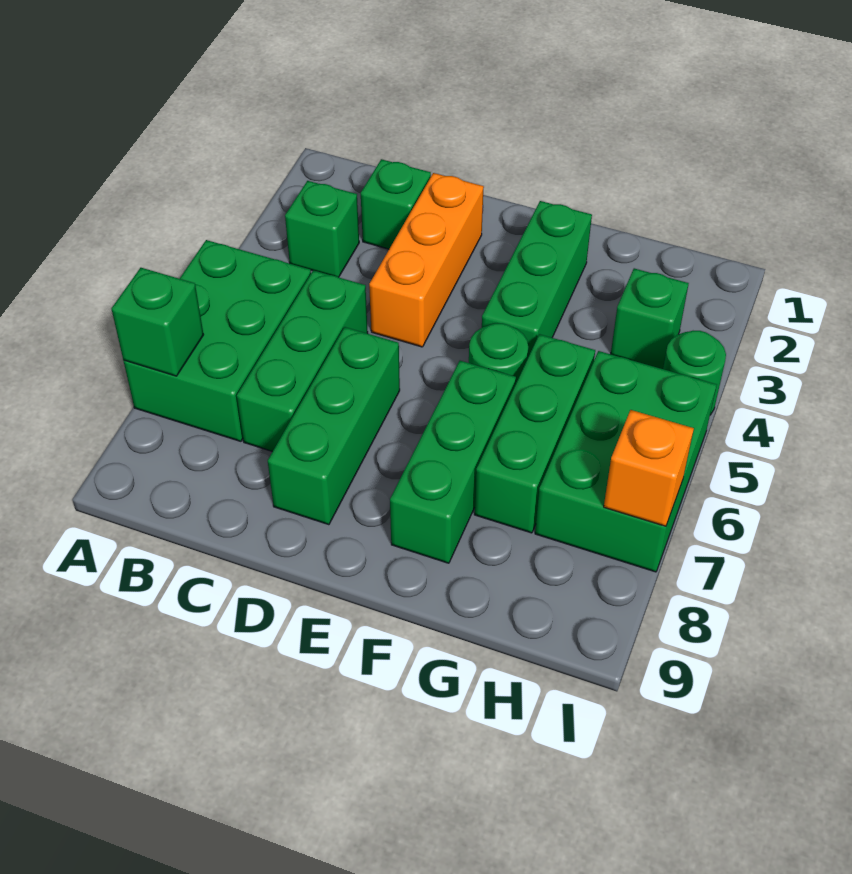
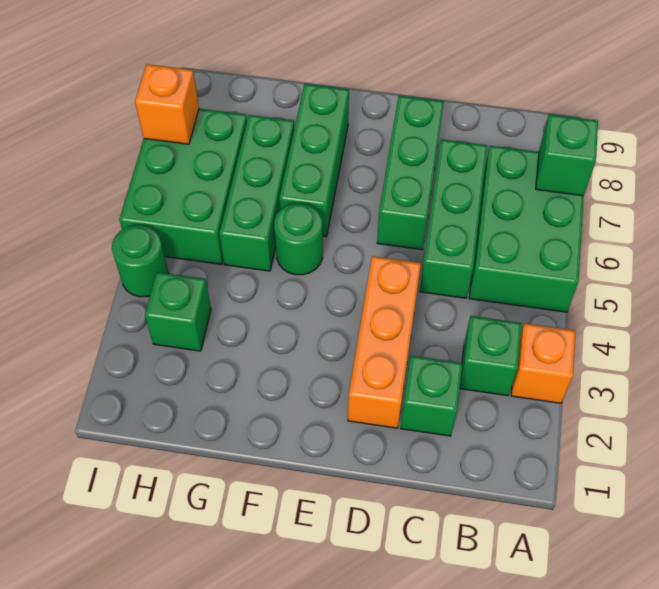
none -> orange brick A3 level 1
green brick F2:F4 level 1 -> none

